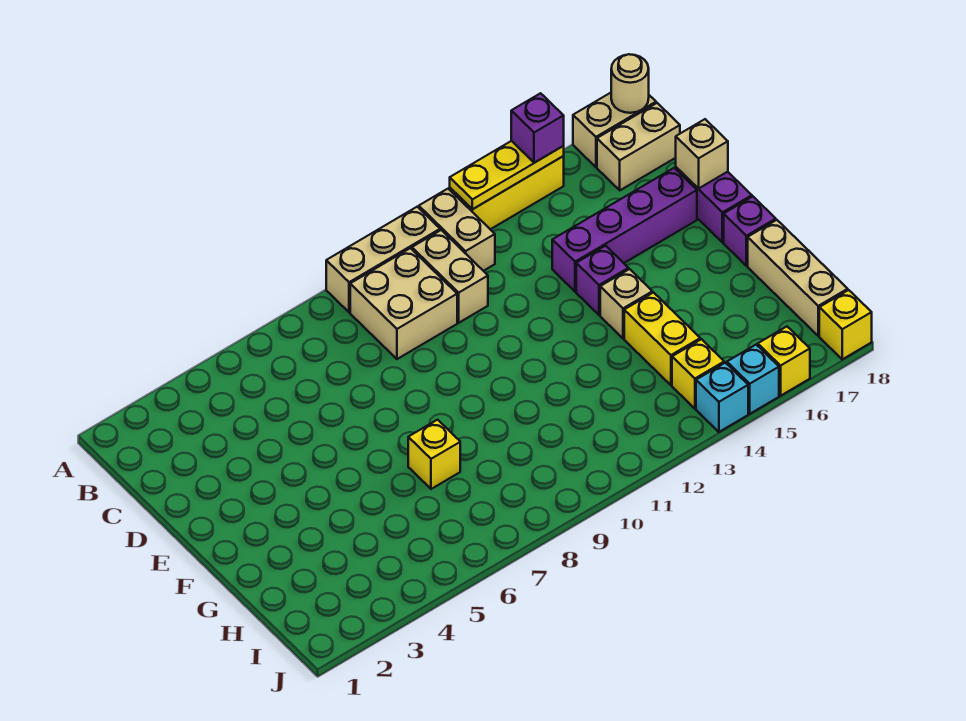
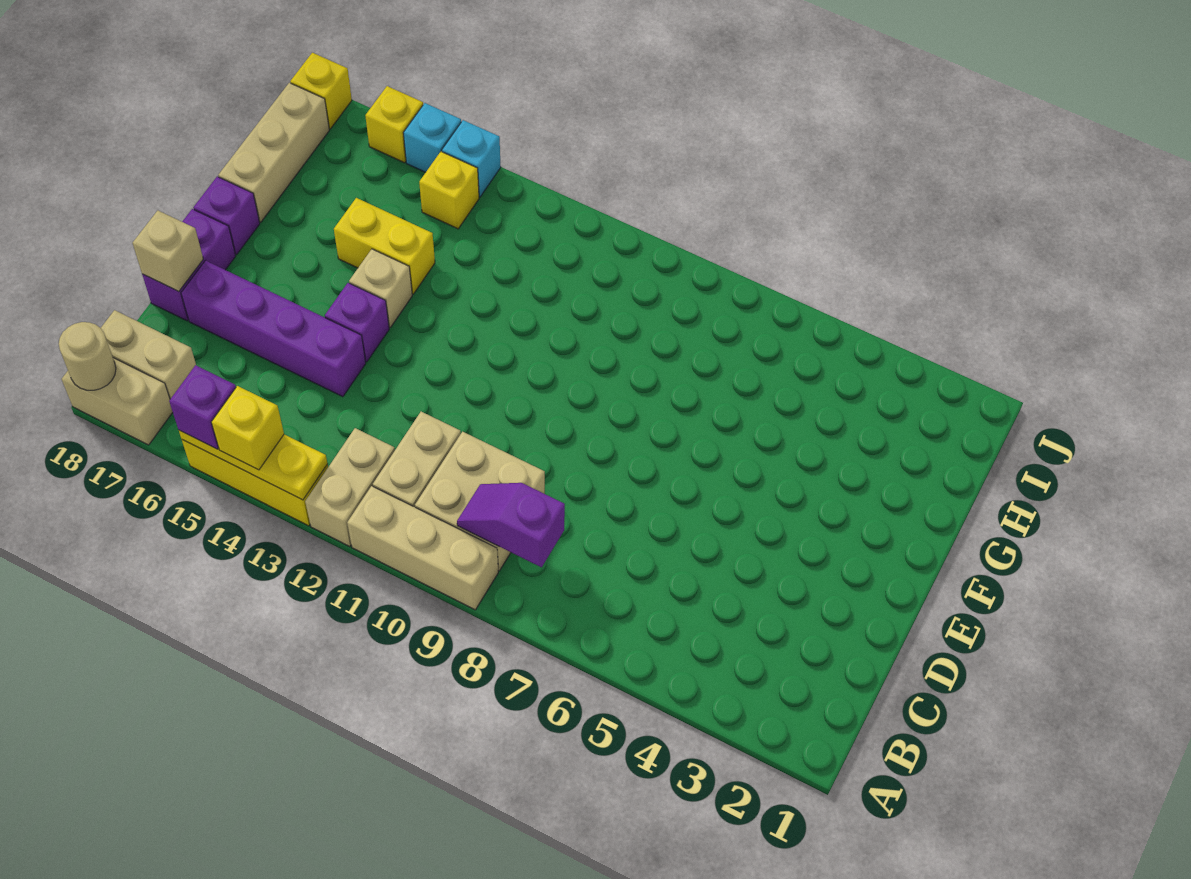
none -> purple slope B8:B9 level 2 top 8
yellow brick G7 level 1 -> yellow brick A14 level 3
yellow brick G14:H14 level 1 -> yellow brick G14:G15 level 1

